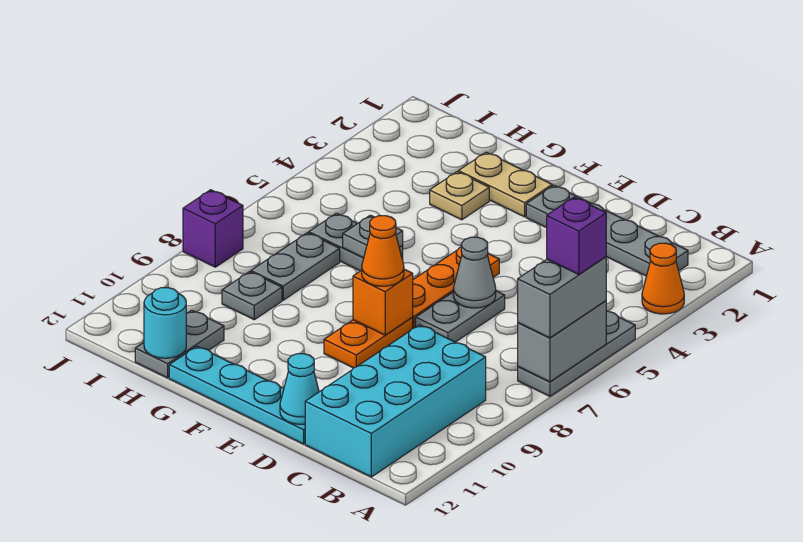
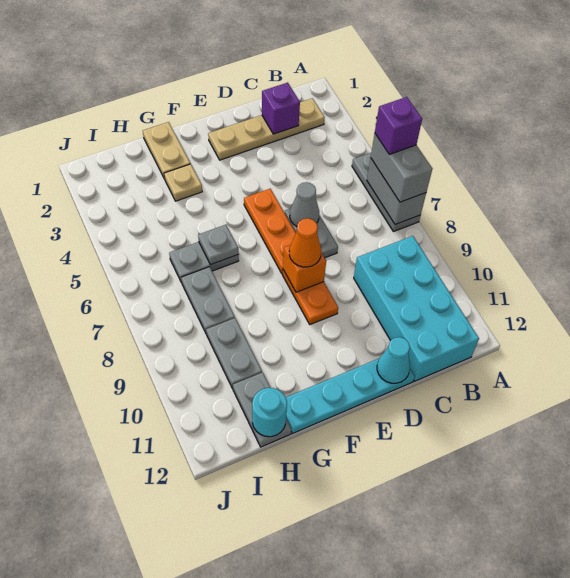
orange cone A3 level 1 -> none
grey plate B2:E2 level 1 -> tan plate B2:E2 level 1
tan plate F2:G2 level 1 -> tan plate G1:G2 level 1
grey plate H9 level 1 -> grey plate H9:H10 level 1
purple brick J8 level 1 -> purple brick C2 level 2

